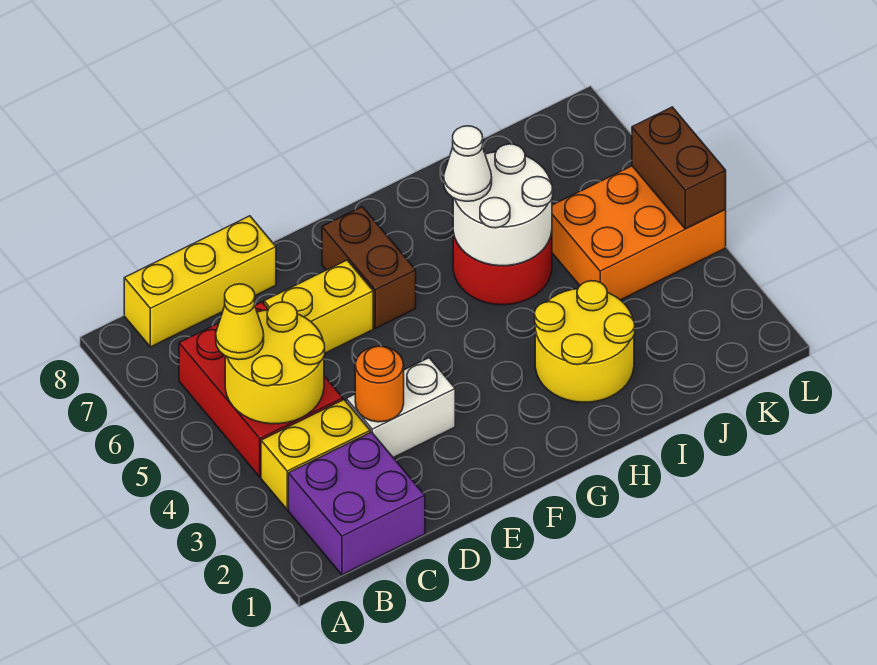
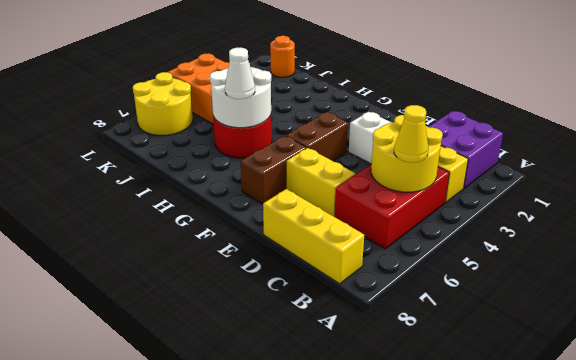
orange round brick D3 level 2 -> orange round brick K1 level 1
yellow round brick H2:I3 level 1 -> yellow round brick K6:L7 level 1
brown brick L4:L5 level 2 -> brown brick F4:F5 level 1

